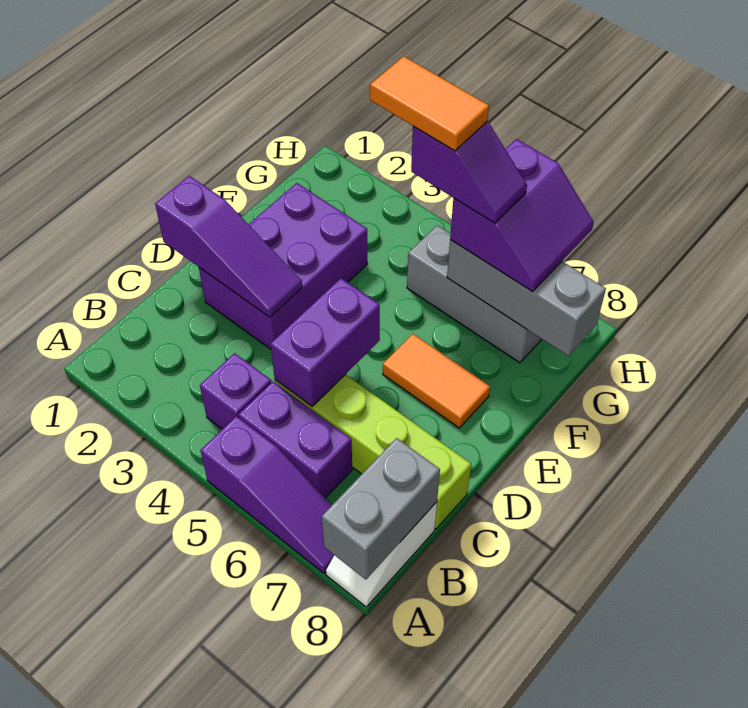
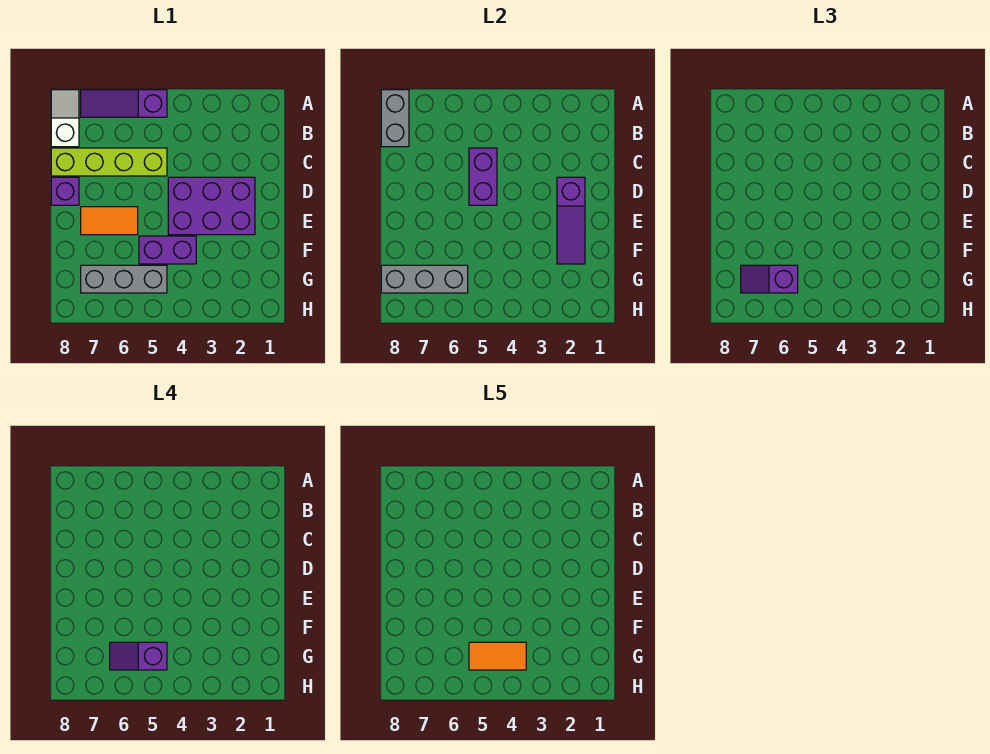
purple brick B4 level 1 -> purple brick D8 level 1
purple brick B5:B6 level 1 -> purple brick F4:F5 level 1
purple slope D1:D3 level 2 top 1 -> purple slope D2:F2 level 2 top D
purple brick D2:F3 level 1 -> purple brick D2:E4 level 1
purple slope G6:H7 level 3 top 6 -> purple slope G6:G7 level 3 top 6

